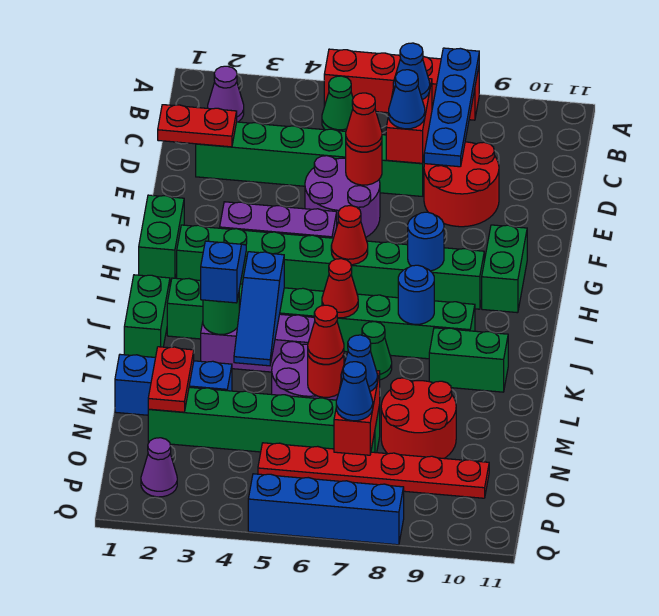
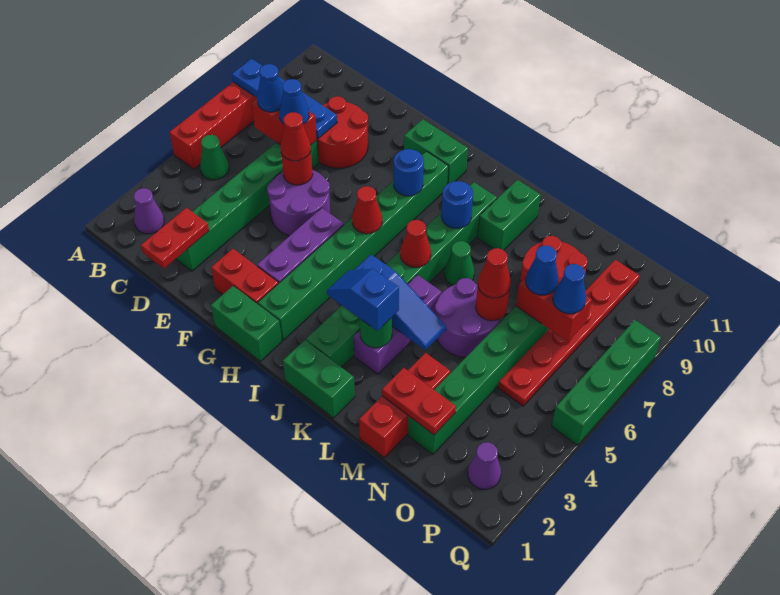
none -> red brick F2:G2 level 1
blue brick M1:M3 level 1 -> red brick M1:M3 level 1
blue brick Q5:Q8 level 1 -> green brick Q5:Q8 level 1

